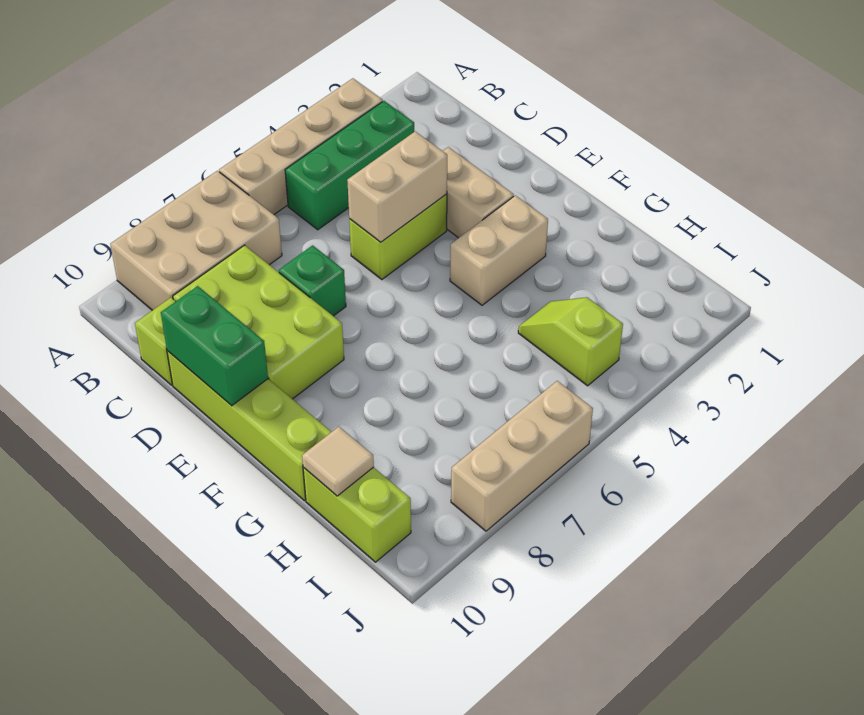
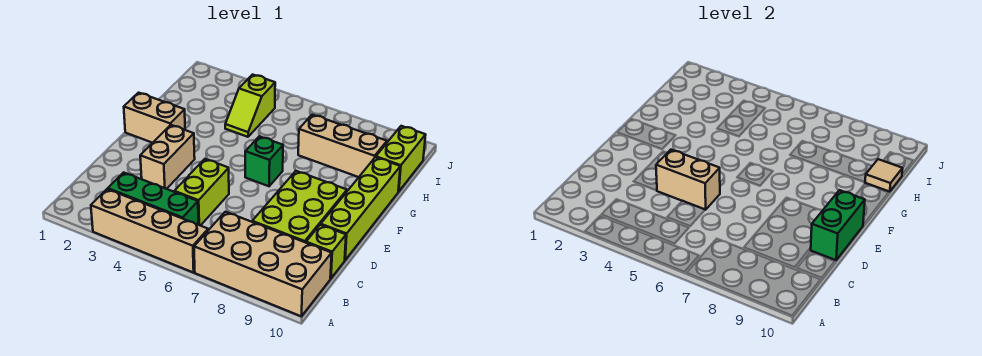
tan brick A7:B9 level 1 -> tan brick A7:B10 level 1
lime brick D4:D5 level 1 -> lime brick C5:D5 level 1
green brick D7 level 1 -> green brick F6 level 1
tan brick F3:F4 level 1 -> tan brick F1:F2 level 1
tan brick J6:J8 level 1 -> tan brick H7:H9 level 1

